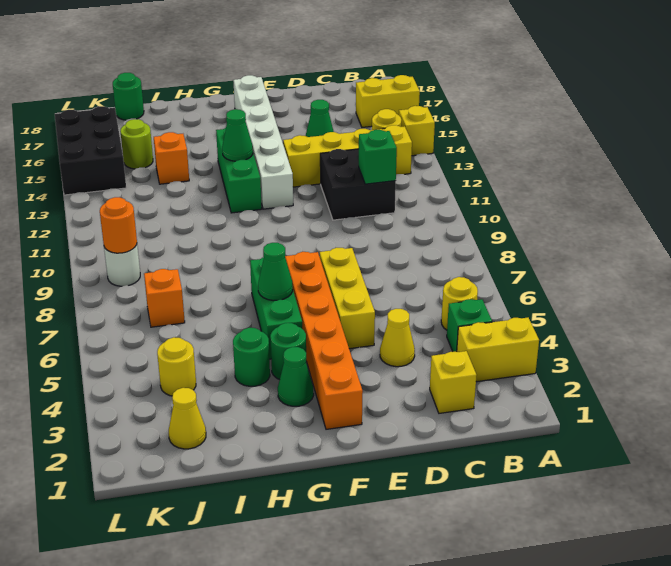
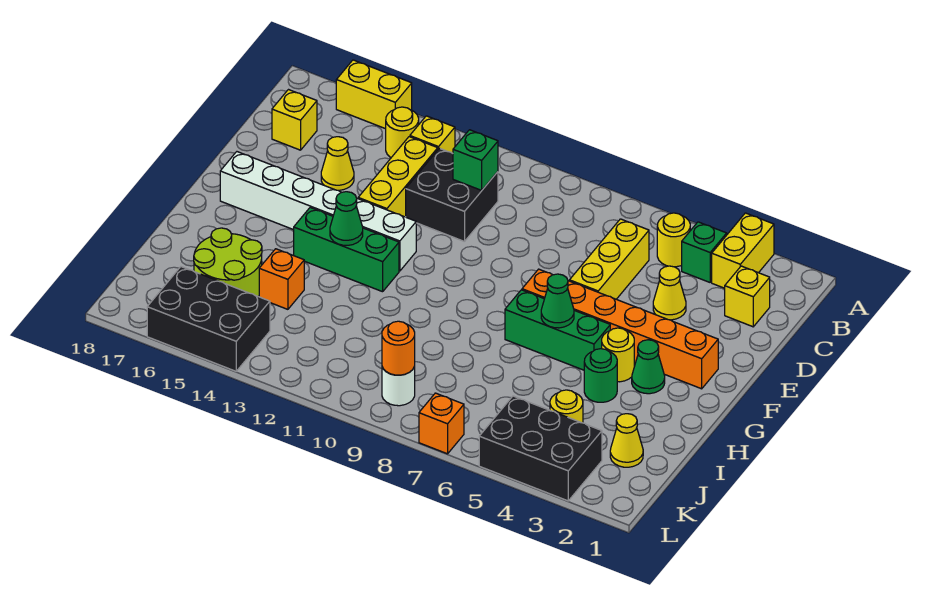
yellow brick A14 level 1 -> yellow brick C17 level 1
yellow brick A16:B16 level 1 -> yellow brick A15:A16 level 1
green cone D15 level 1 -> yellow cone D15 level 1
yellow brick E5:E7 level 1 -> yellow brick C6:E6 level 1
green round brick G4 level 1 -> yellow round brick G4 level 1
orange brick J7 level 1 -> orange brick L7 level 1
lime round brick J15 level 1 -> lime round brick I15:J16 level 1
green round brick J18 level 1 -> none
none -> black brick K3:L5 level 1

